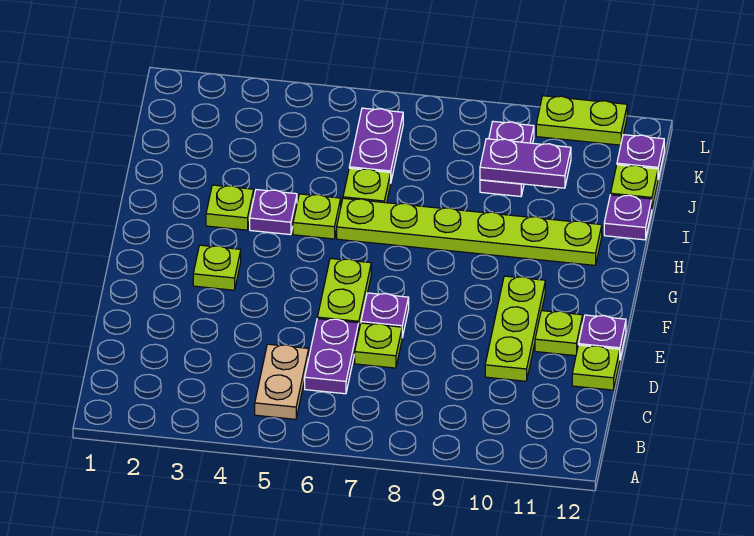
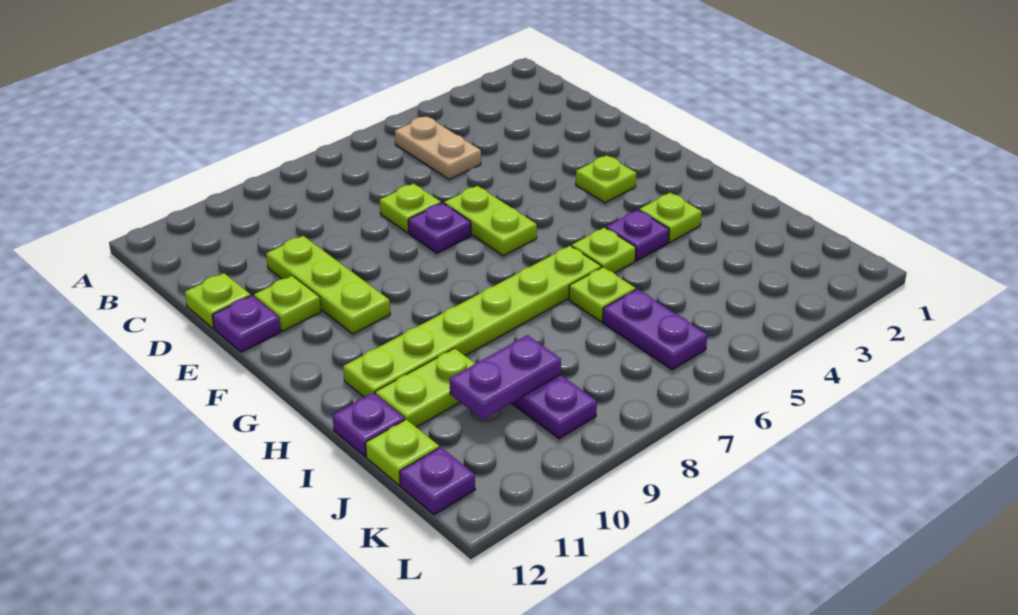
purple plate C6:D6 level 1 -> none
lime plate L10:L11 level 1 -> lime plate I10:I11 level 1

